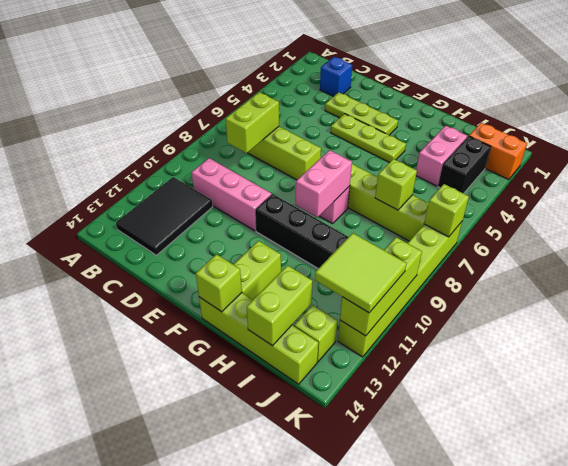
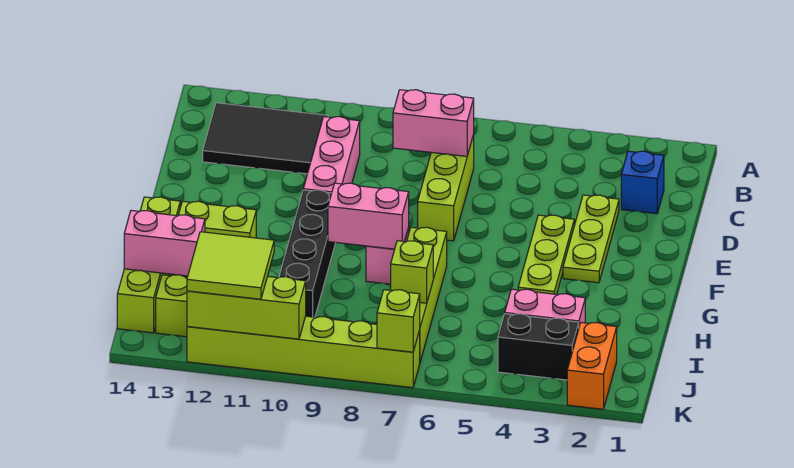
lime brick C7:C8 level 2 -> pink brick C7:C8 level 2
lime brick G14 level 2 -> none
lime brick I13:I14 level 2 -> pink brick I13:I14 level 2

